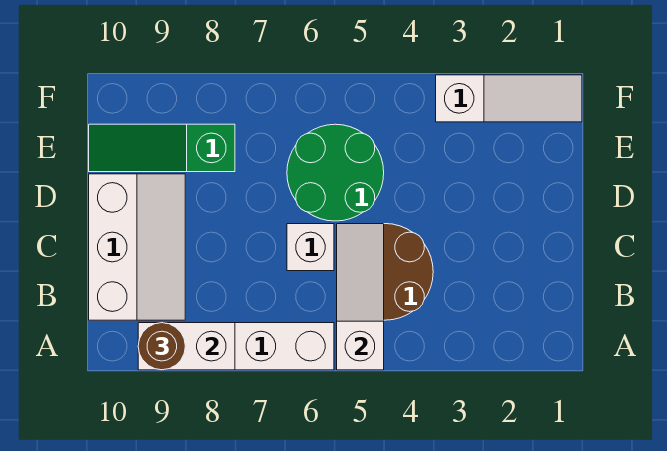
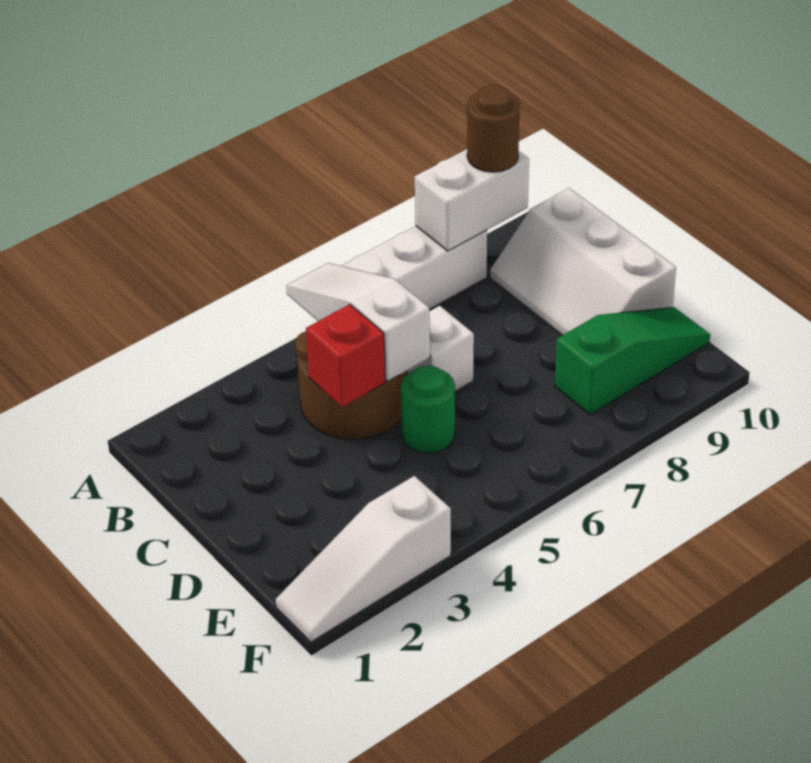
white slope A5:C5 level 2 top A -> white slope A5:C5 level 2 top C
none -> red brick C4 level 2
green round brick D5:E6 level 1 -> green round brick D5 level 1

